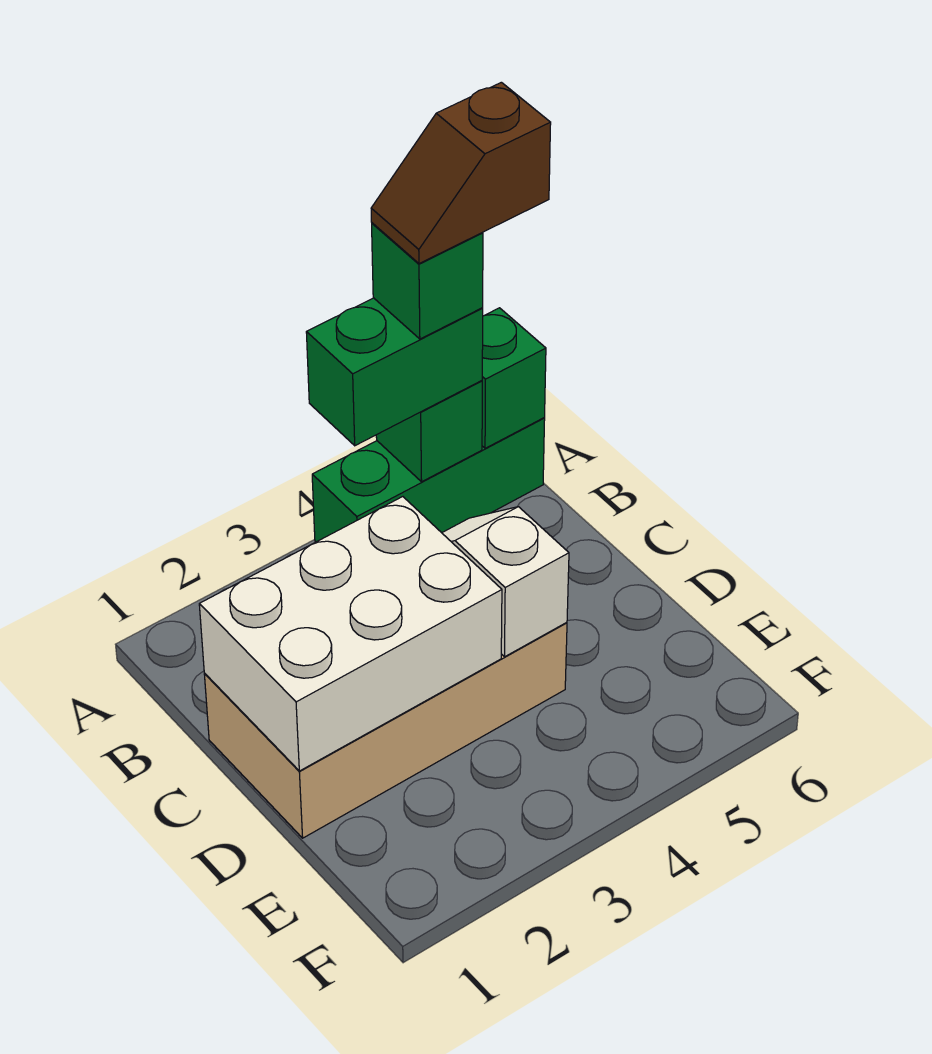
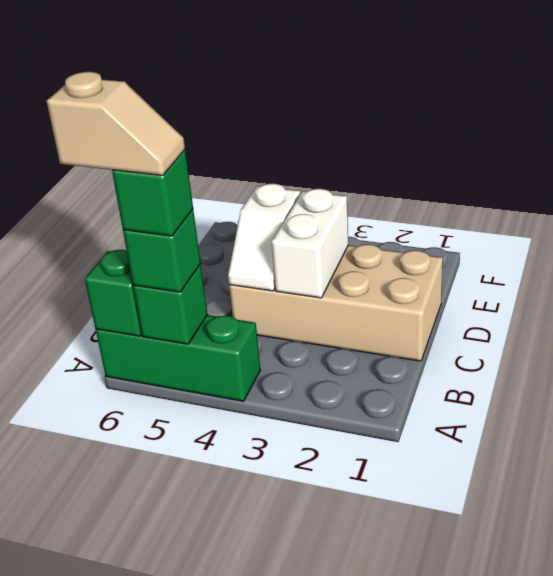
green brick A4:A5 level 3 -> green brick A5 level 3
brown slope A5:A6 level 5 top 6 -> tan slope A5:A6 level 5 top 6
white brick C1:D3 level 2 -> white brick C3:D3 level 2

